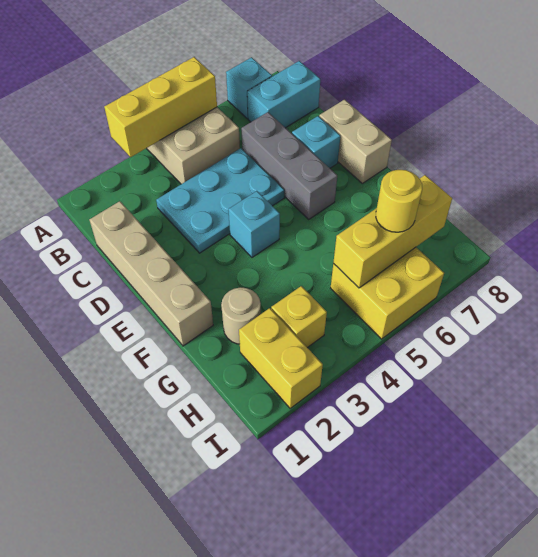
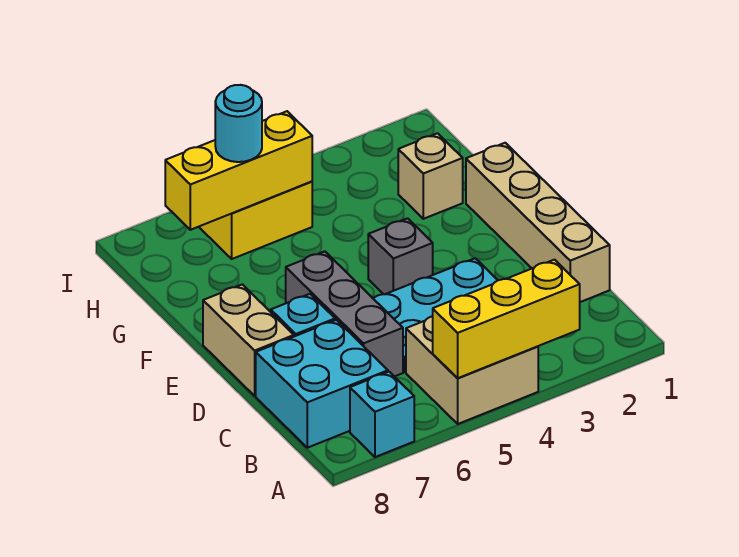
cyan brick B7:B8 level 1 -> cyan brick B7:C8 level 1
cyan brick E4 level 1 -> grey brick E4 level 1
tan round brick G2 level 1 -> tan brick G2 level 1
yellow brick H2:I2 level 1 -> none
yellow brick H3 level 1 -> none
yellow round brick H6 level 3 -> cyan round brick H6 level 3

